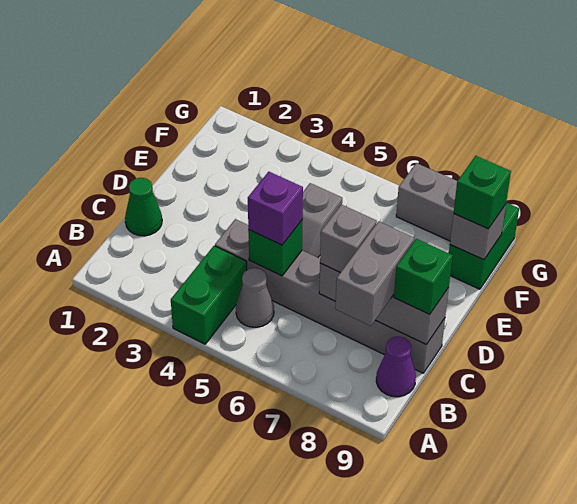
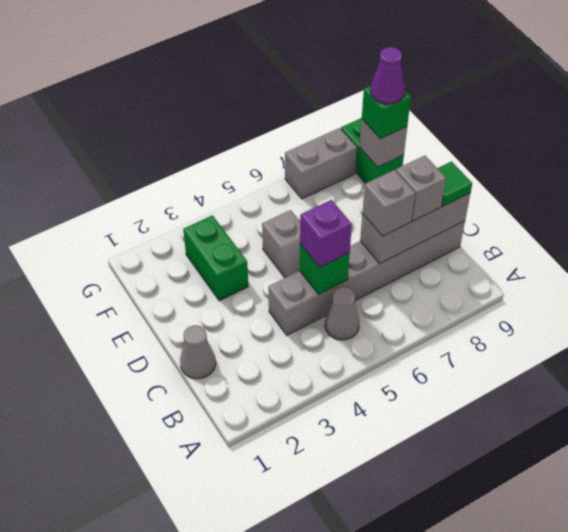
green brick A4:B4 level 1 -> green brick E3:F3 level 1
grey brick B8:C8 level 3 -> grey brick C8 level 3
purple cone B9 level 1 -> purple cone F9 level 4
green cone C1 level 1 -> grey cone C1 level 1
green brick C9 level 3 -> green tile C9 level 3

